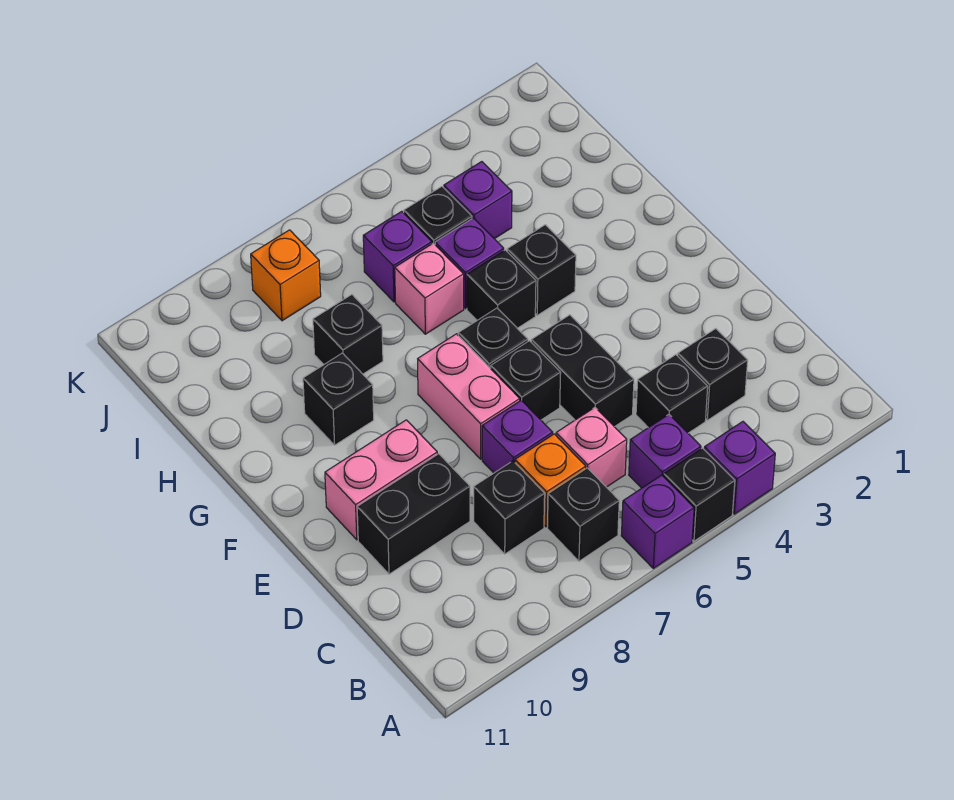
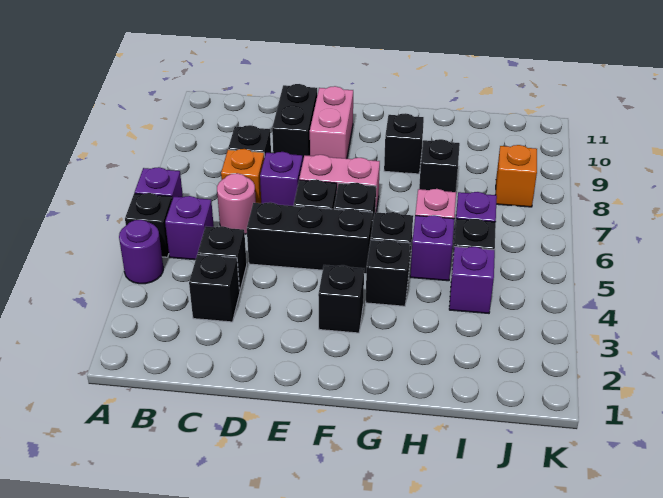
purple brick A4 level 1 -> purple round brick A4 level 1
black brick B7 level 1 -> black brick F3 level 1
pink brick C6 level 1 -> pink round brick C6 level 1
black brick D5:E5 level 1 -> black brick D5:F5 level 1

